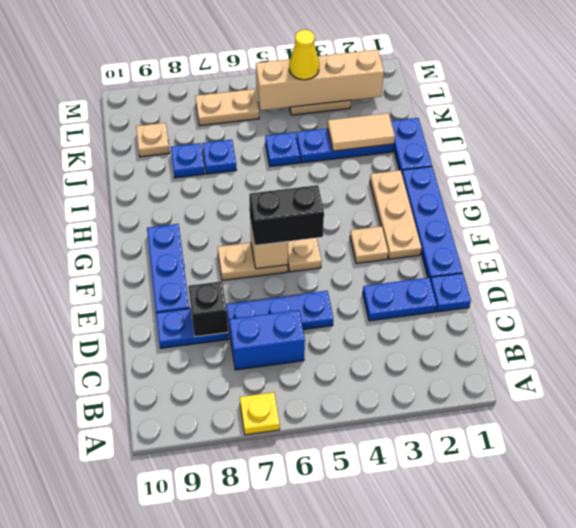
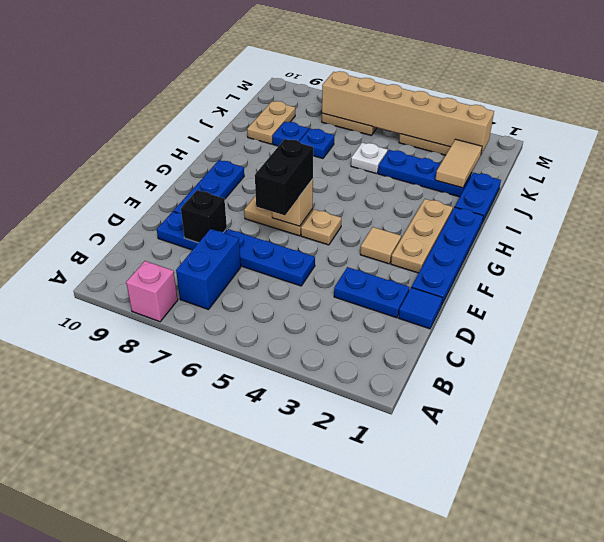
yellow plate A7 level 1 -> none
none -> pink brick A8 level 1
blue brick C6:C7 level 1 -> blue brick B7:C7 level 1
blue plate D1 level 1 -> blue tile D1 level 1
tan plate F3 level 1 -> tan tile F3 level 1
black brick F5:F6 level 3 -> black brick E6:F6 level 3
tan tile J2:J3 level 2 -> tan tile J2:K2 level 2
blue plate J5 level 1 -> white plate J5 level 1
tan plate K9 level 1 -> tan plate J9:K9 level 1
tan brick L2:L5 level 2 -> tan brick L2:L7 level 2
yellow cone L4 level 3 -> none

